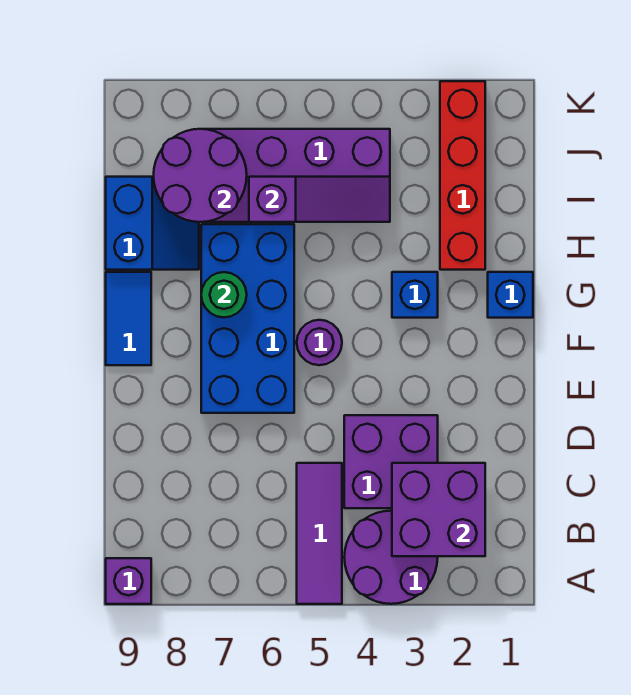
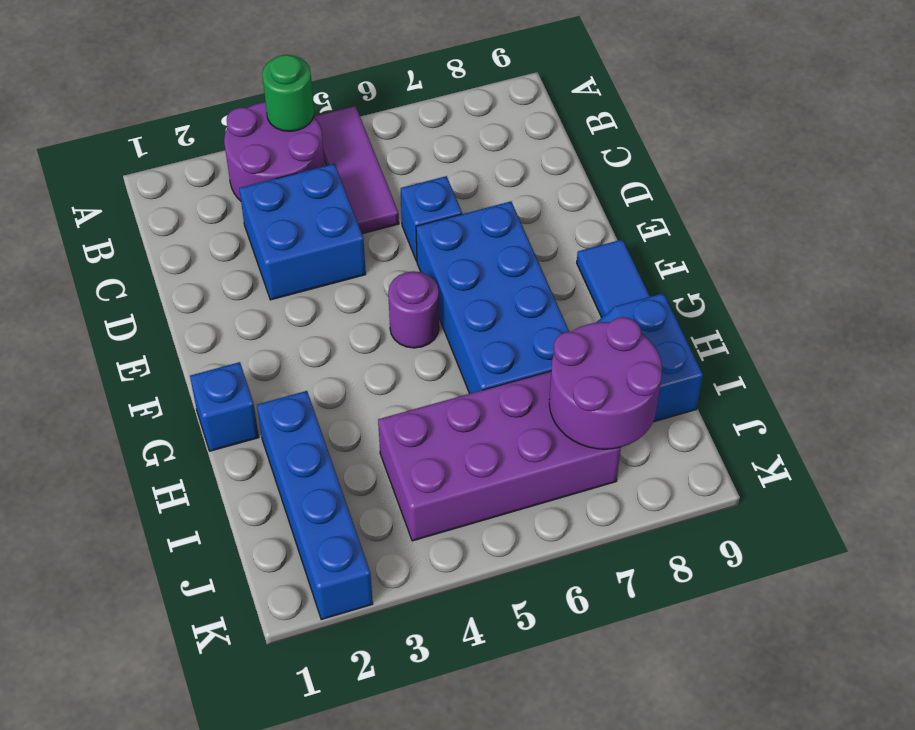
purple brick A9 level 1 -> none
purple brick B2:C3 level 2 -> none
purple brick C3:D4 level 1 -> blue brick C3:D4 level 1
blue brick G3 level 1 -> blue brick D6 level 1
green round brick G7 level 2 -> green round brick A4 level 2
red brick H2:K2 level 1 -> blue brick H2:K2 level 1
purple slope I4:I6 level 2 top 6 -> none

